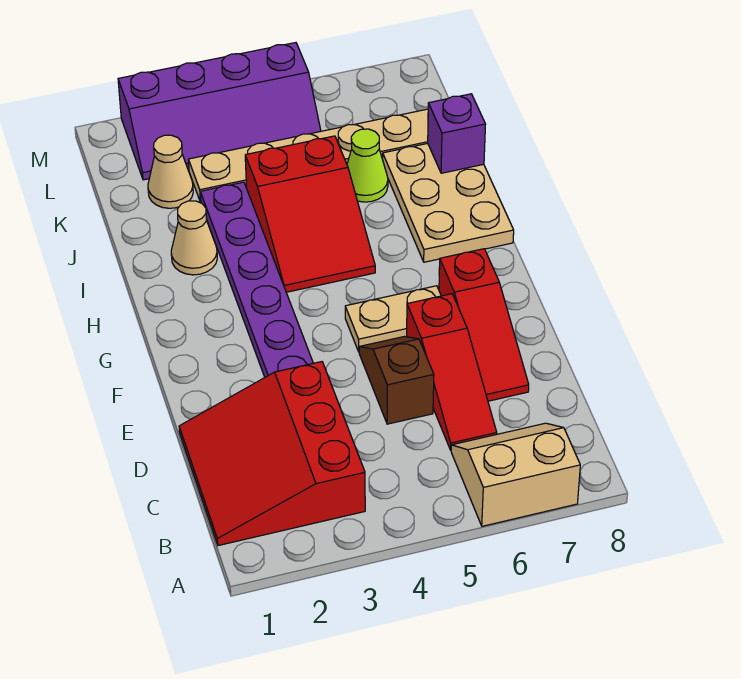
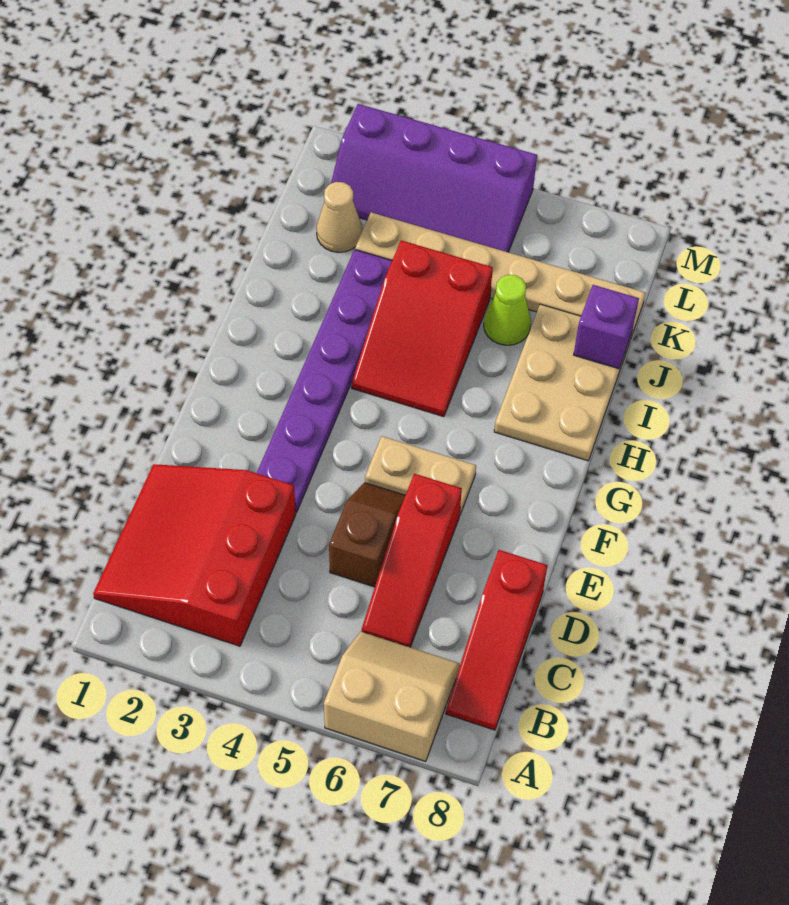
red slope D7:F7 level 1 top F -> red slope B8:D8 level 1 top D
tan cone I2 level 1 -> none

